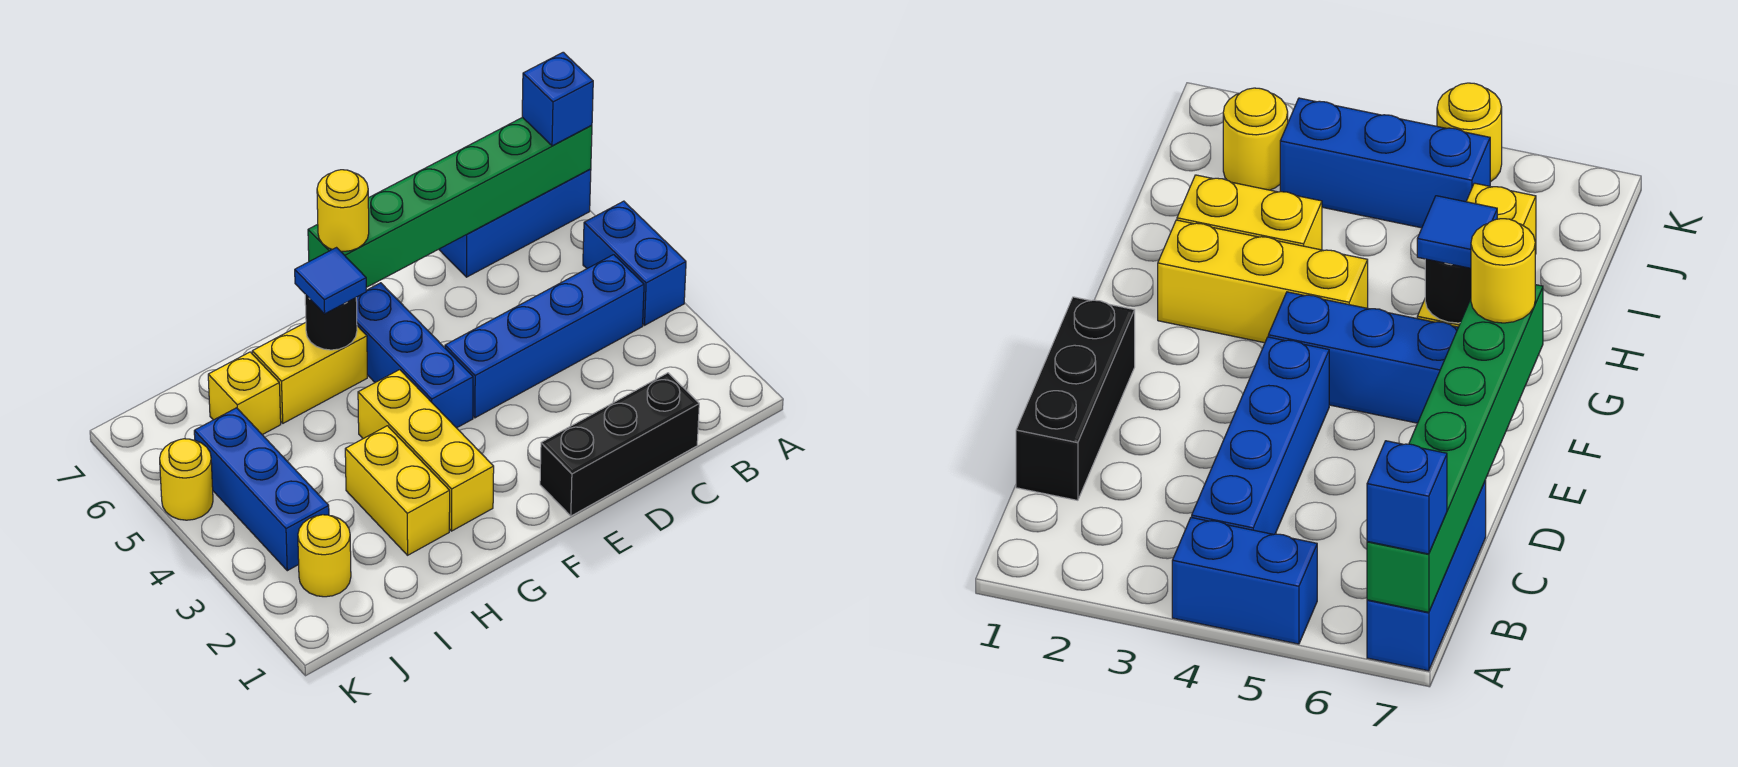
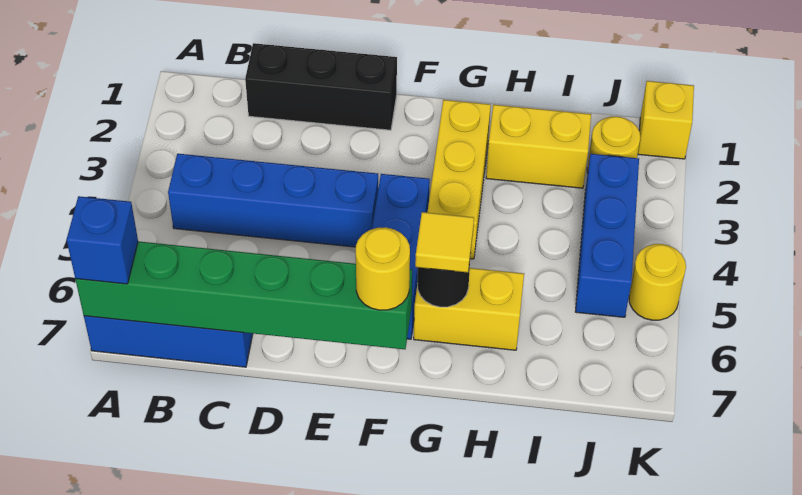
blue brick A4:A5 level 1 -> none
blue tile G6 level 3 -> yellow tile G6 level 3
yellow brick H2:H3 level 1 -> yellow brick H2:I2 level 1
yellow brick I6 level 1 -> yellow brick K1 level 1

